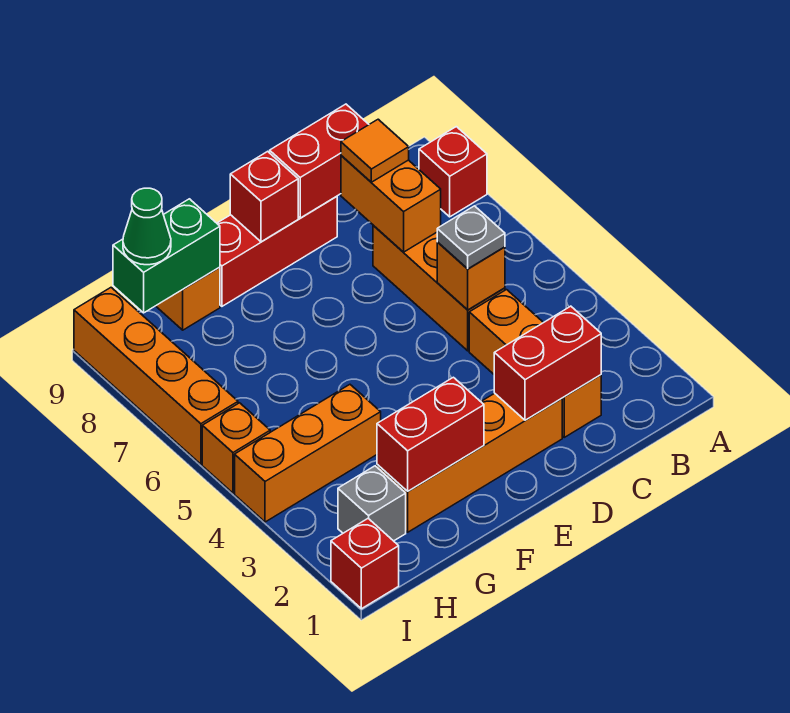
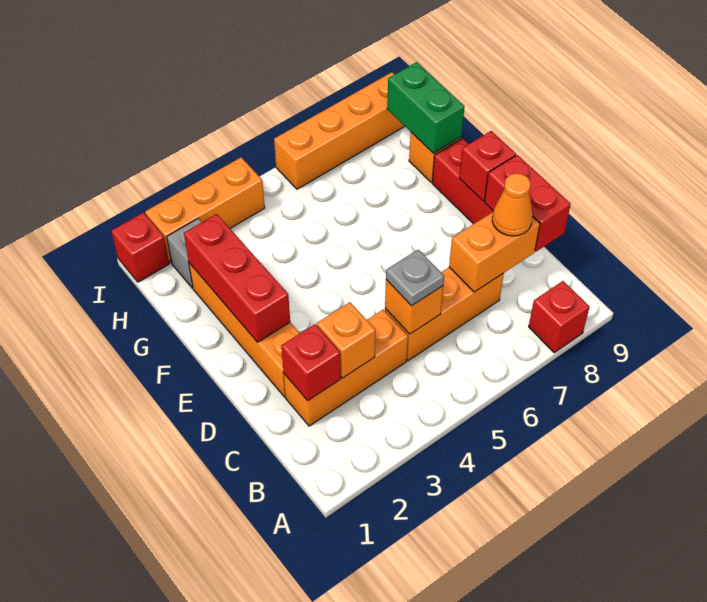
red brick C2:D2 level 2 -> red brick C2 level 2
orange tile C8 level 3 -> orange cone C8 level 3
red brick F2:G2 level 2 -> red brick E2:G2 level 2
orange brick G4:I4 level 1 -> orange brick I2:I4 level 1
green cone H9 level 3 -> none
orange brick I5 level 1 -> orange brick C3 level 2

